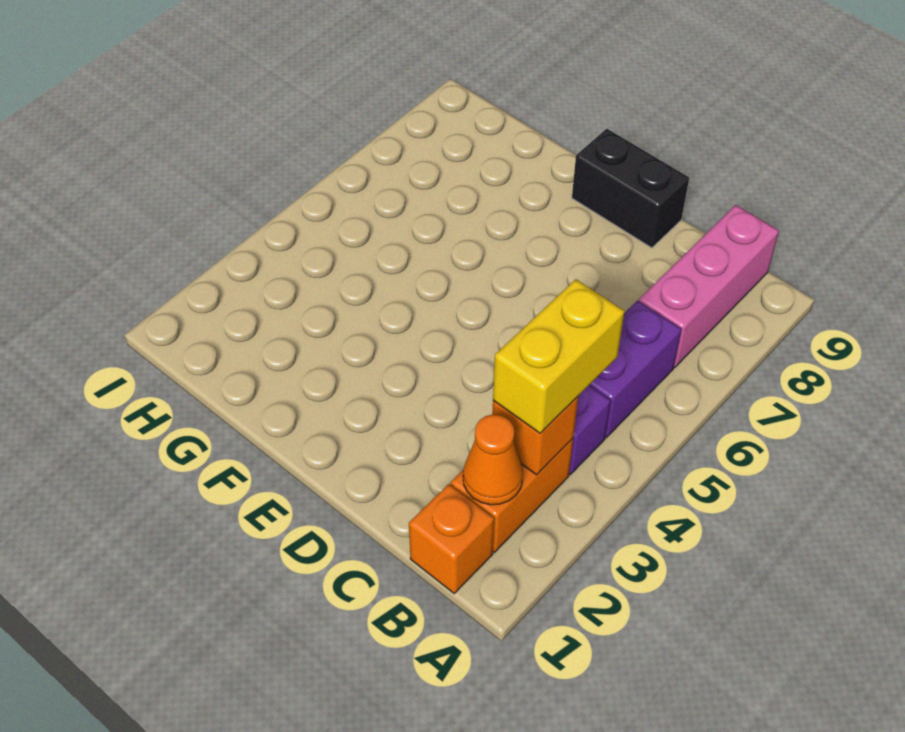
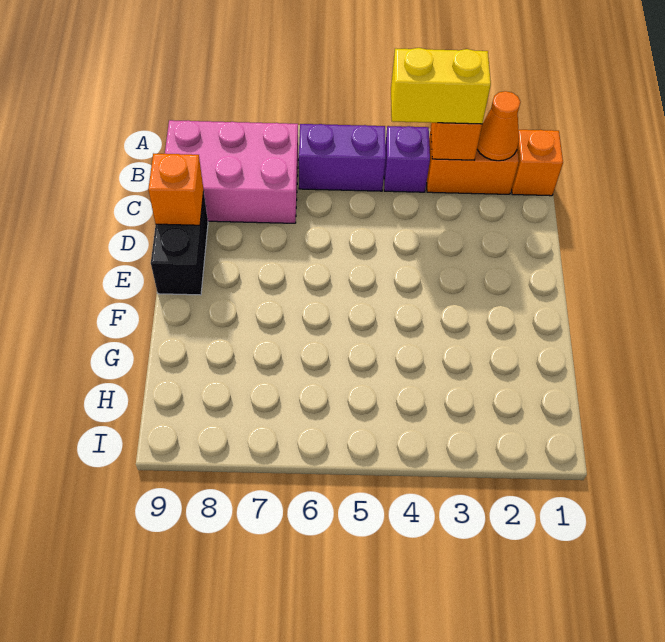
pink brick B7:B9 level 1 -> pink brick B7:C9 level 1
none -> orange brick D9 level 2

